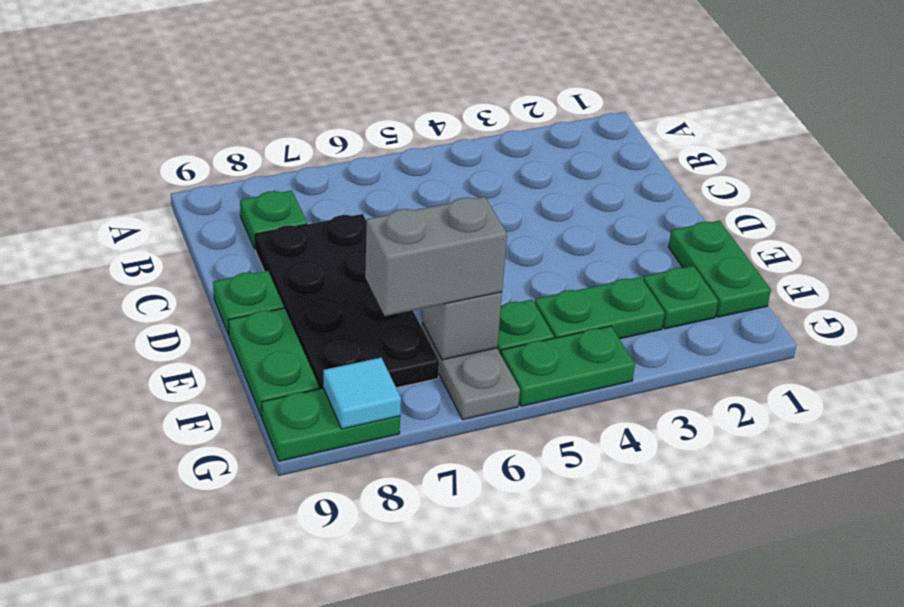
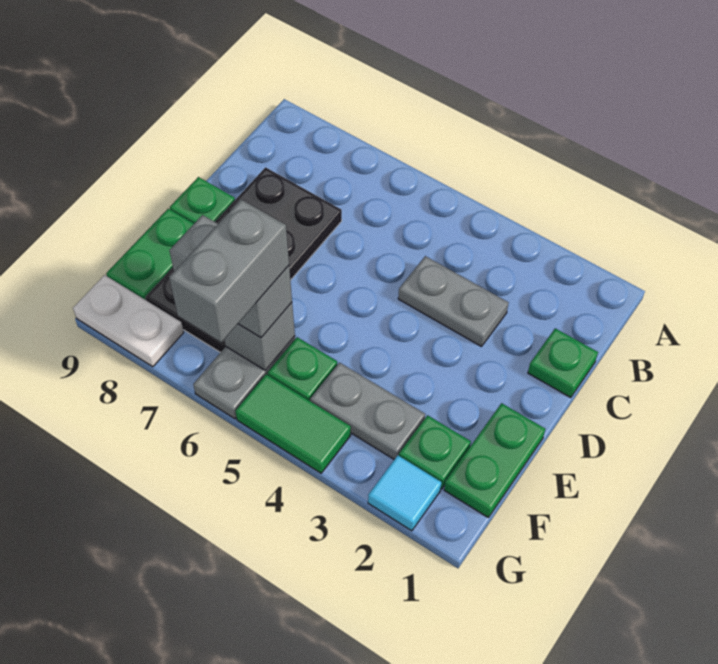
green plate B8 level 1 -> green plate C1 level 1
none -> grey plate C3:C4 level 1
green plate F3:F4 level 1 -> grey plate F3:F4 level 1
none -> grey brick F6:G6 level 4
green plate G4:G5 level 1 -> green tile G4:G5 level 1
green plate G8:G9 level 1 -> white plate G8:G9 level 1
cyan tile G8 level 2 -> cyan tile G2 level 1

